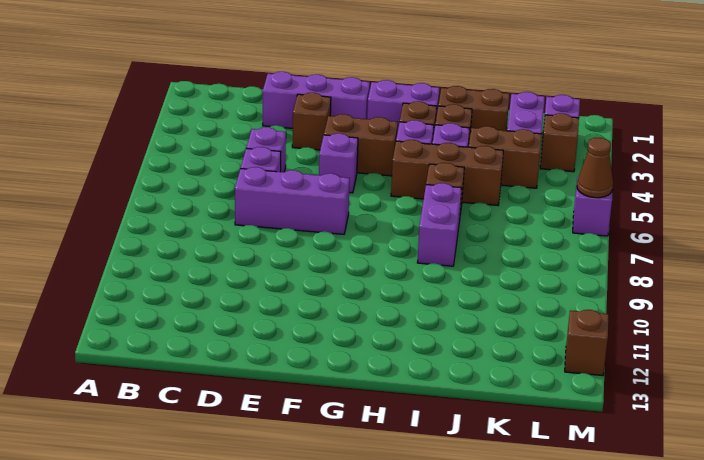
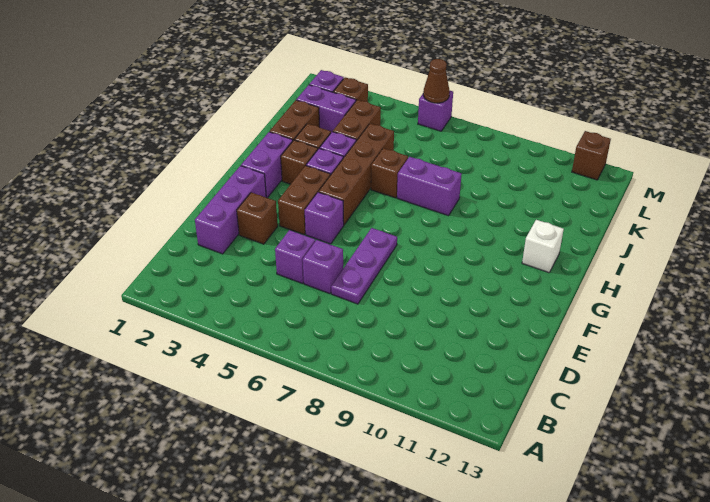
purple brick D7:F7 level 1 -> purple plate D7:F7 level 1
brown brick H5:J5 level 1 -> brown brick G5:J5 level 1
none -> white brick H12 level 1

